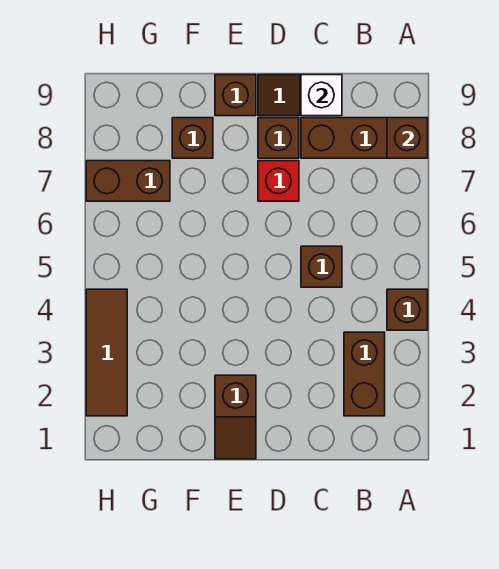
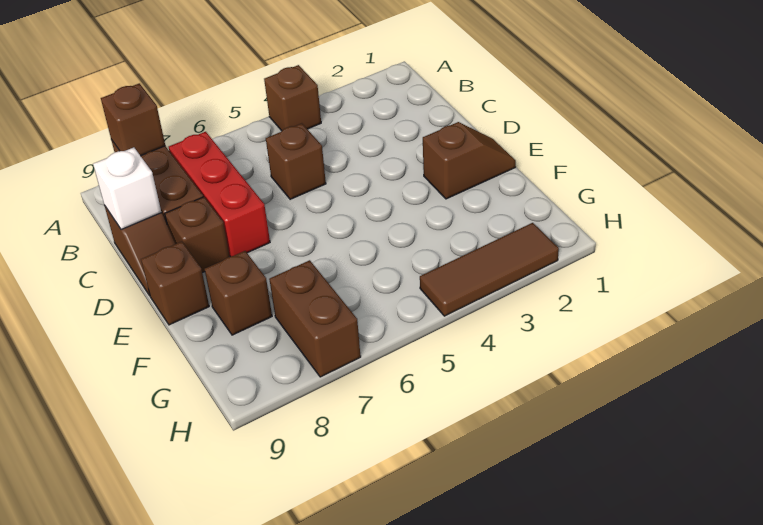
brown brick B2:B3 level 1 -> none
red brick D7 level 1 -> red brick B7:D7 level 1

